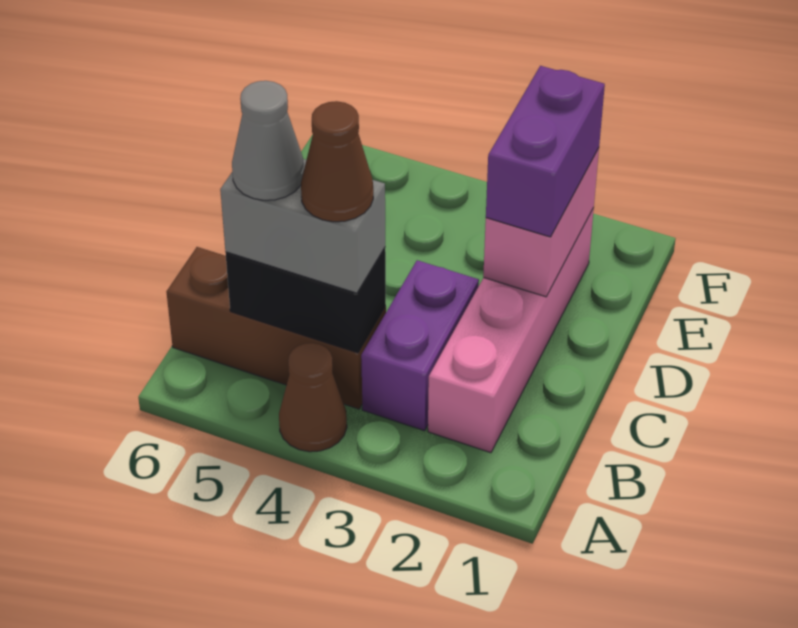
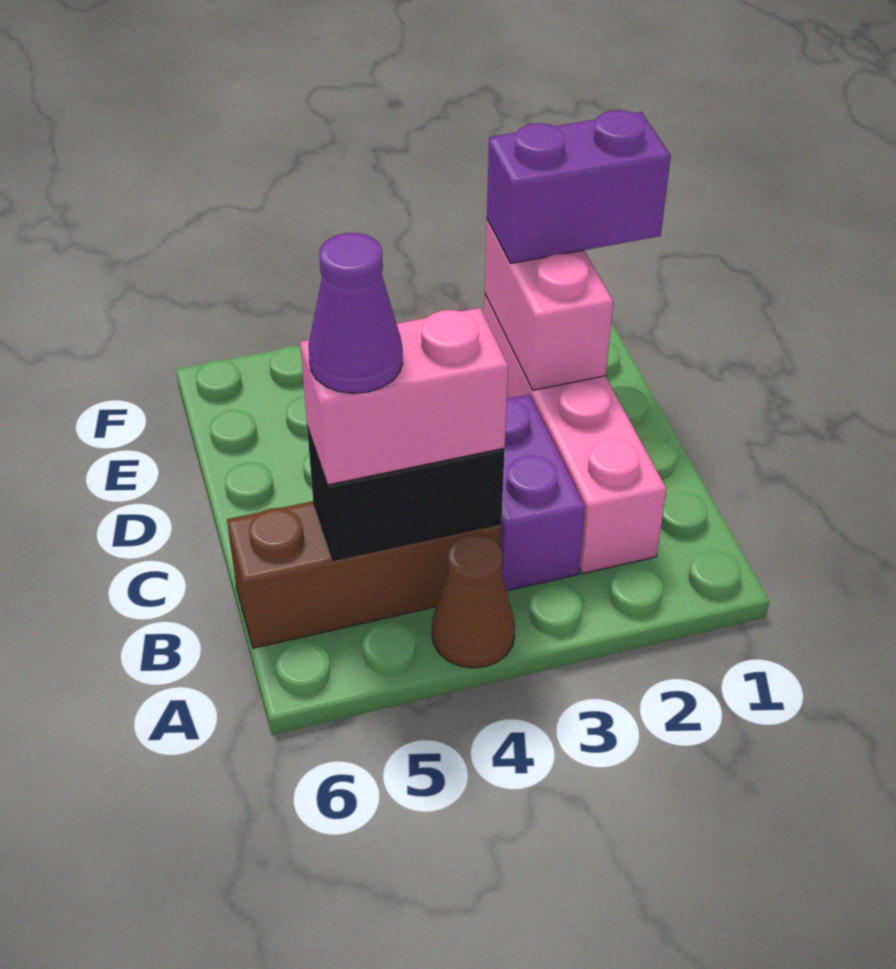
grey brick B4:B5 level 3 -> pink brick B4:B5 level 3
brown cone B4 level 4 -> none
grey cone B5 level 4 -> purple cone B5 level 4
purple brick D2:E2 level 3 -> purple brick E1:E2 level 3

